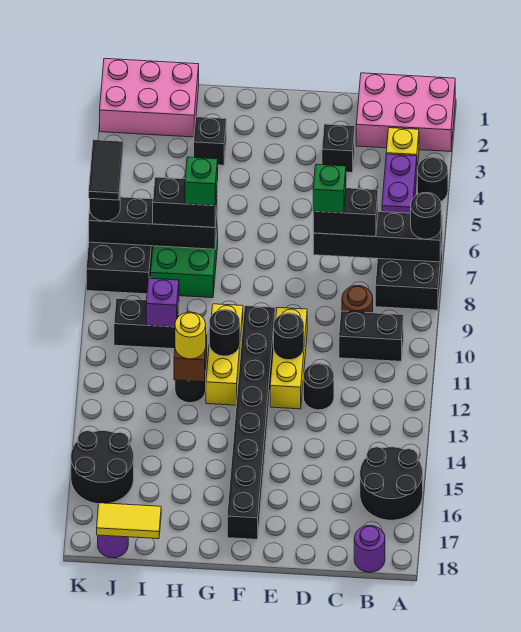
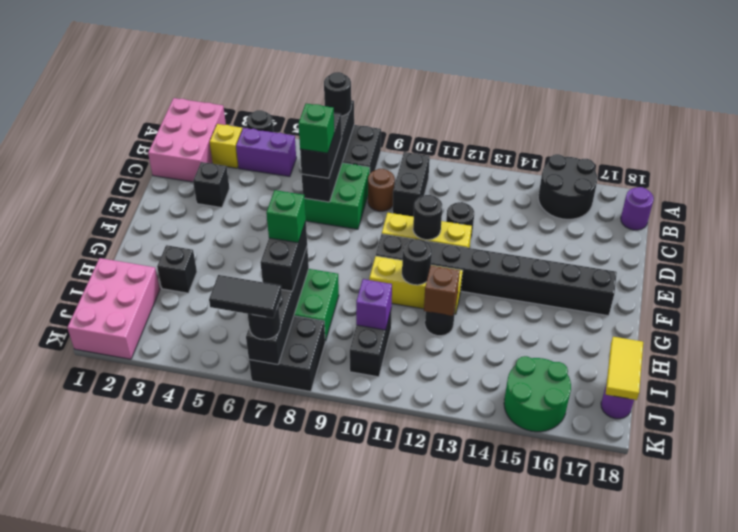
none -> green brick C7:D8 level 1
yellow round brick H12 level 3 -> none
black round brick J15:K16 level 1 -> green round brick J15:K16 level 1

